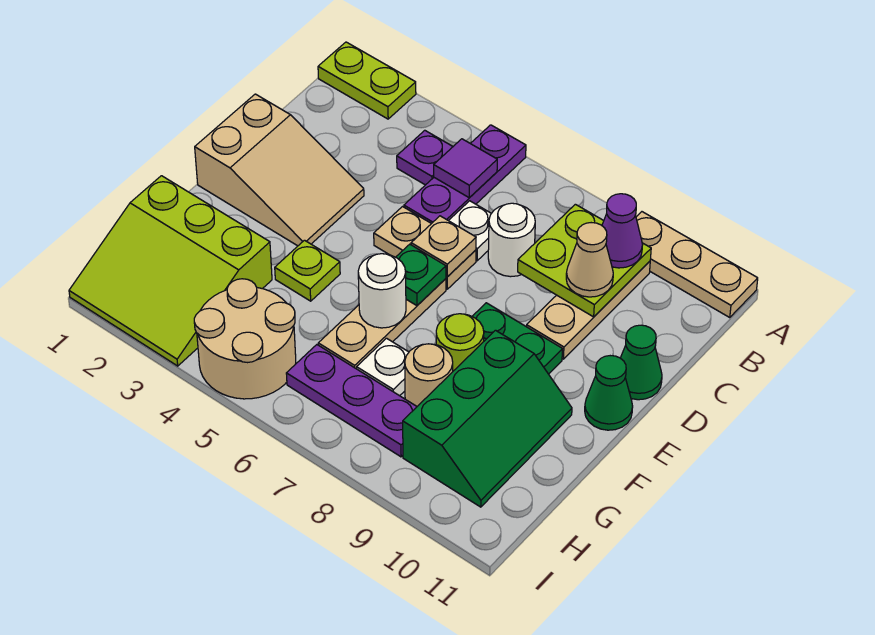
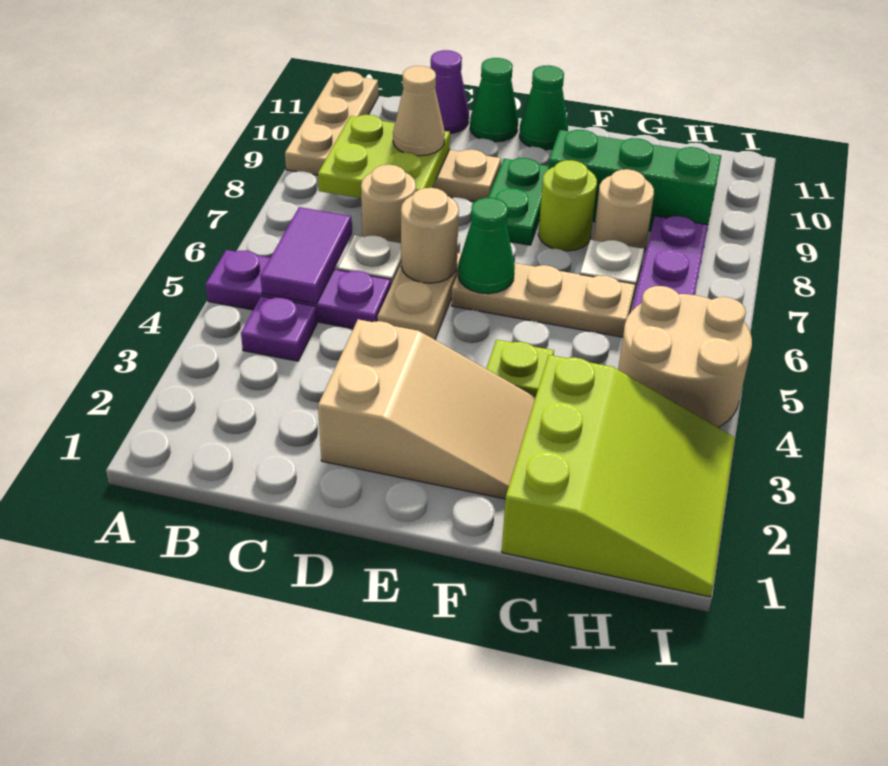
lime plate A1:A2 level 1 -> none
purple tile B5 level 2 -> purple tile B5:B6 level 2
purple cone B9 level 3 -> purple cone C11 level 1
white round brick C7 level 1 -> tan round brick C7 level 1
tan slope D1:E3 level 1 top 1 -> tan slope D2:F3 level 1 top D
tan plate D6 level 2 -> tan round brick D6 level 2
green plate E6 level 2 -> green cone E6 level 2
white round brick F6 level 2 -> none

